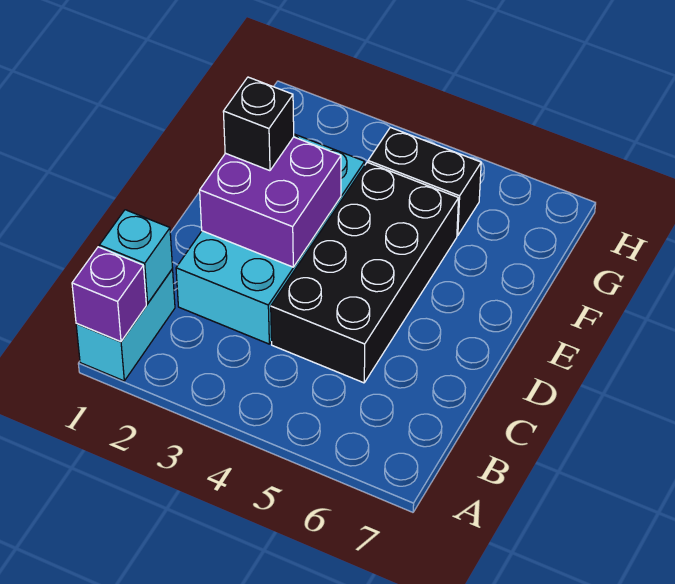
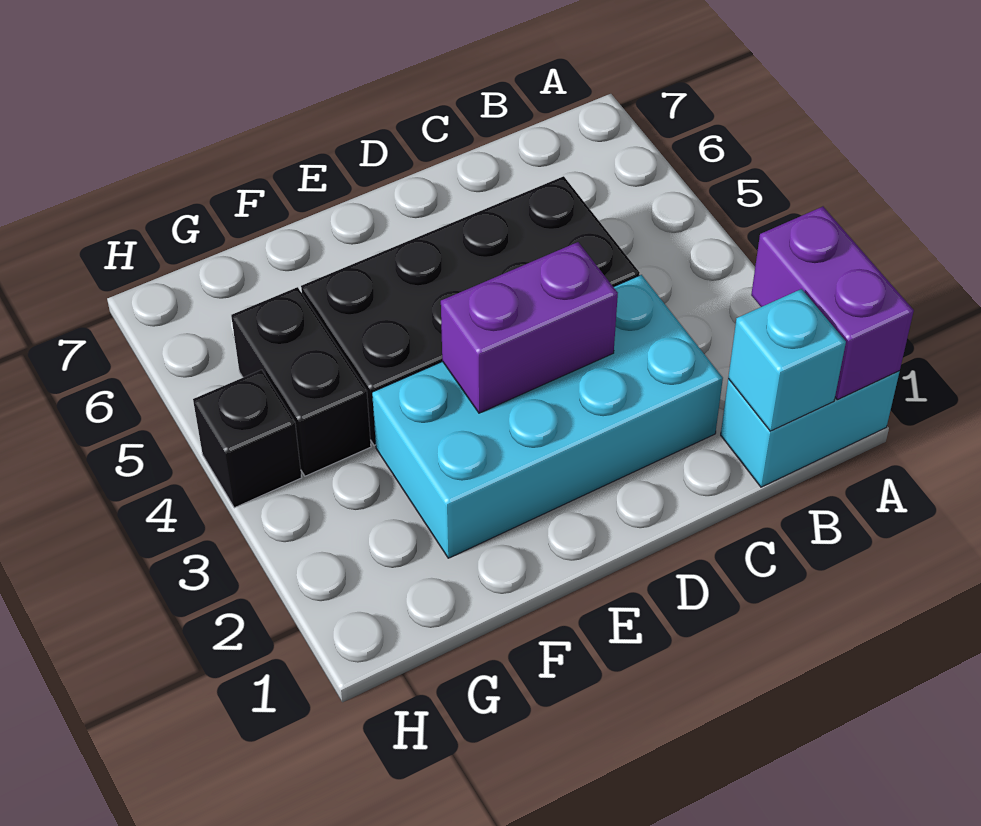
purple brick A1 level 2 -> purple brick A1:A2 level 2
purple brick D2:E3 level 2 -> purple brick D3:E3 level 2
black brick E2 level 3 -> black brick H4 level 1

